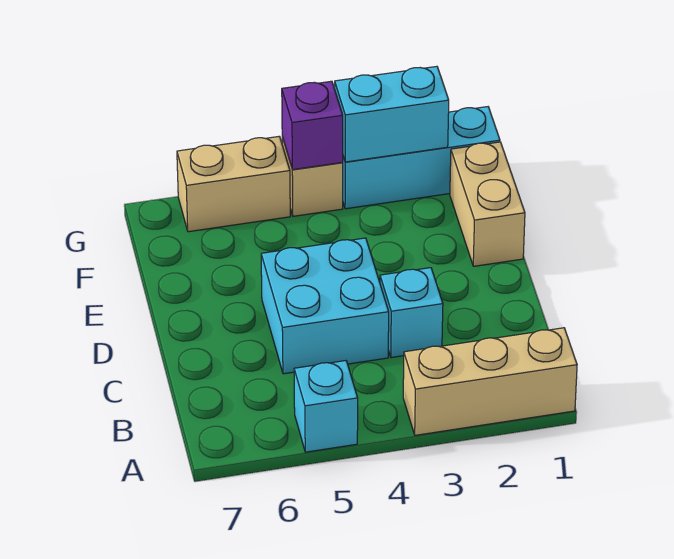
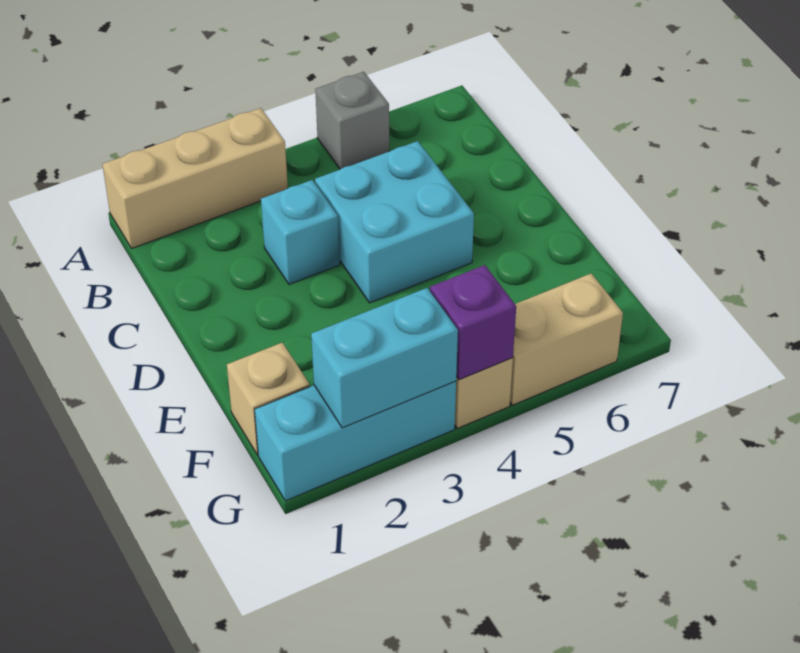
cyan brick A5 level 1 -> grey brick A5 level 1
tan brick E1:F1 level 1 -> tan brick F1 level 1

